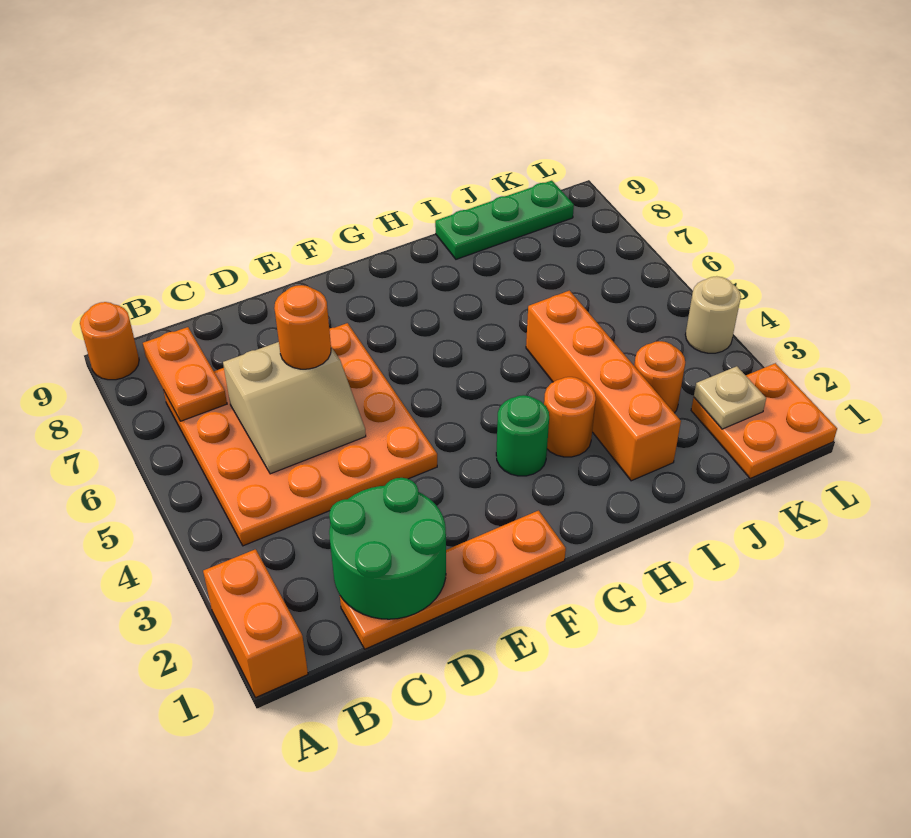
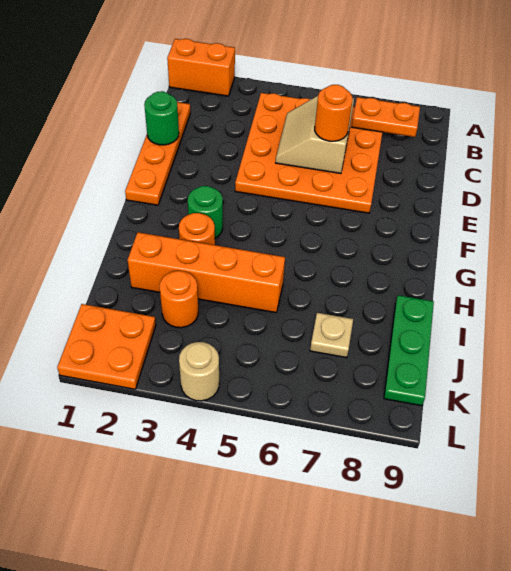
orange round brick A9 level 1 -> none
green round brick C1:D2 level 2 -> green round brick D1 level 2
tan plate K2 level 2 -> tan plate J7 level 1

